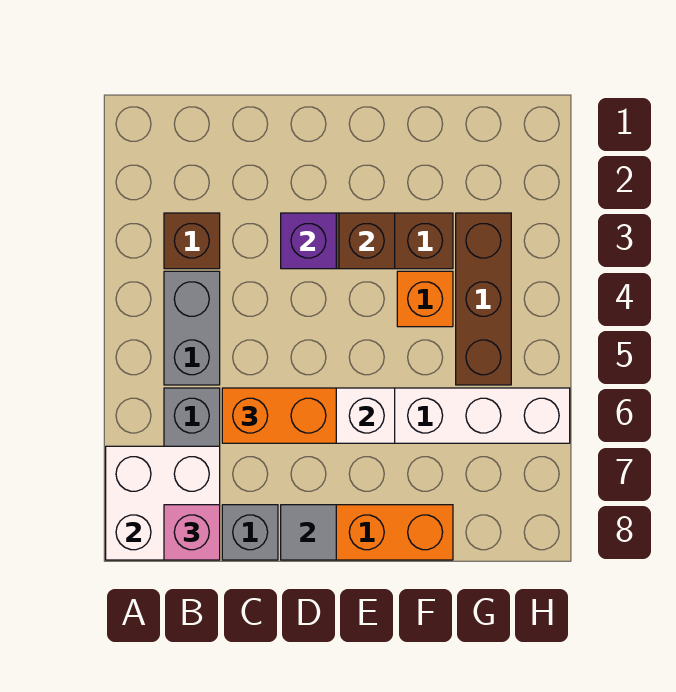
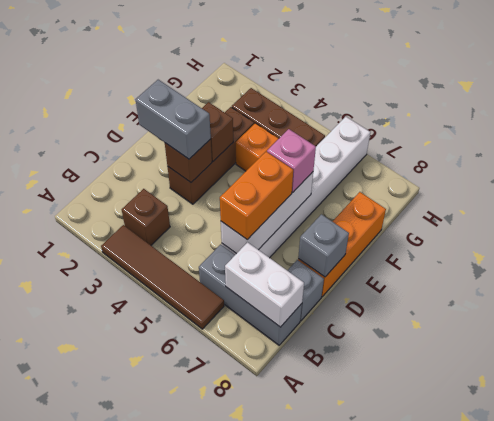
none -> brown tile A3:A6 level 1
white brick A7:B8 level 2 -> white brick B7:B8 level 2
grey brick B4:B5 level 1 -> grey brick D2:D3 level 3
pink brick B8 level 3 -> pink brick E6 level 3
purple brick D3 level 2 -> brown brick D3 level 2
grey tile D8 level 2 -> grey brick D8 level 2

